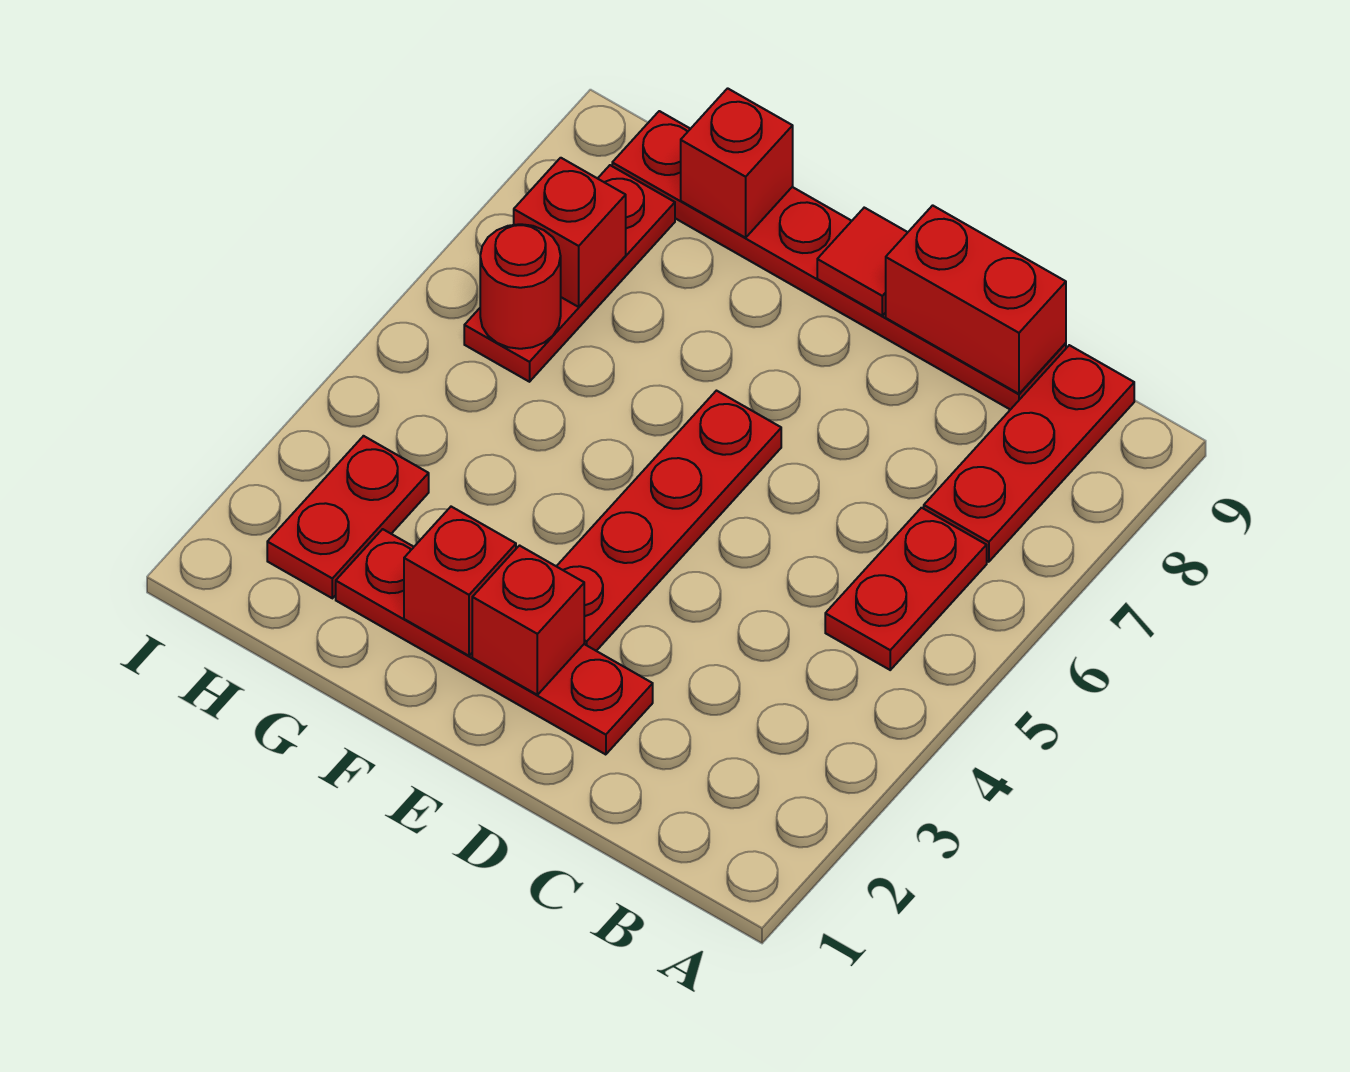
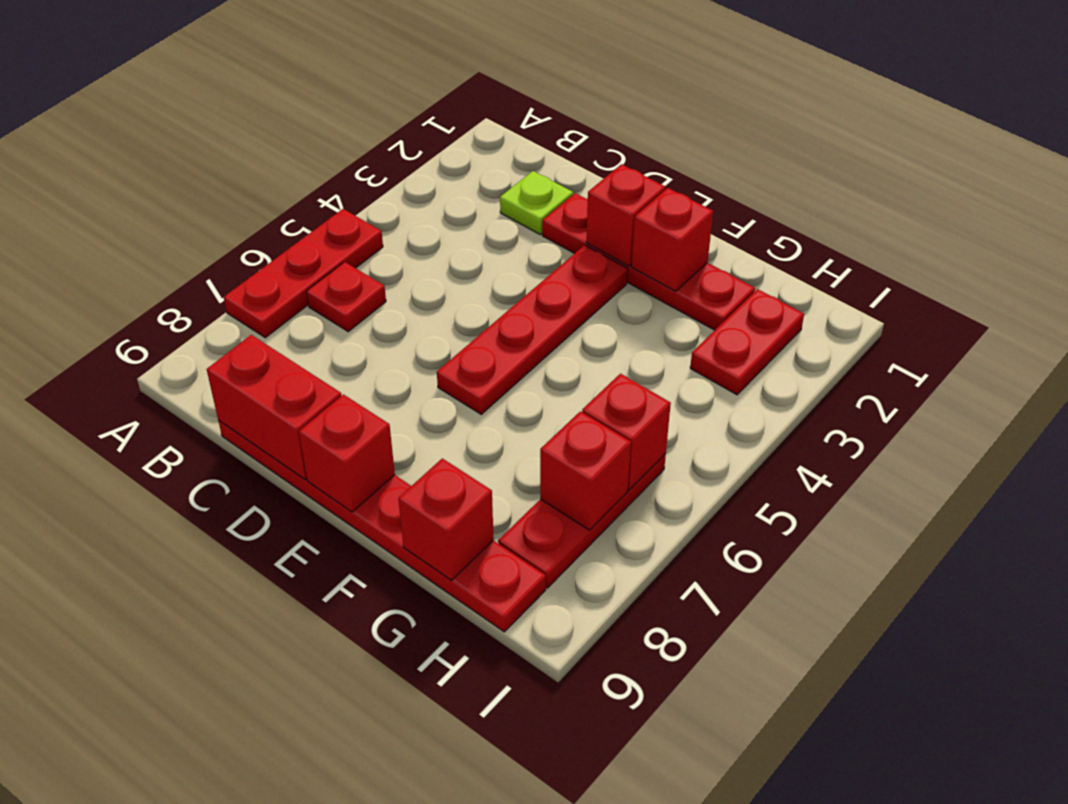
red plate B5:B6 level 1 -> red plate B6 level 1
red plate B7:B9 level 1 -> red plate A5:A7 level 1
none -> lime plate C2 level 1
red tile E9 level 2 -> red brick E9 level 2
red round brick H6 level 2 -> red brick H6 level 2

